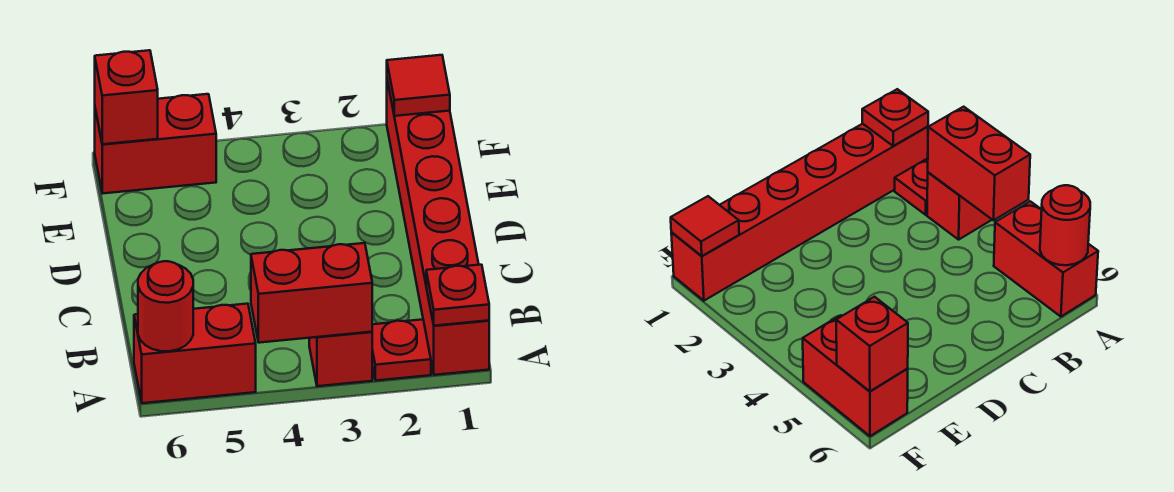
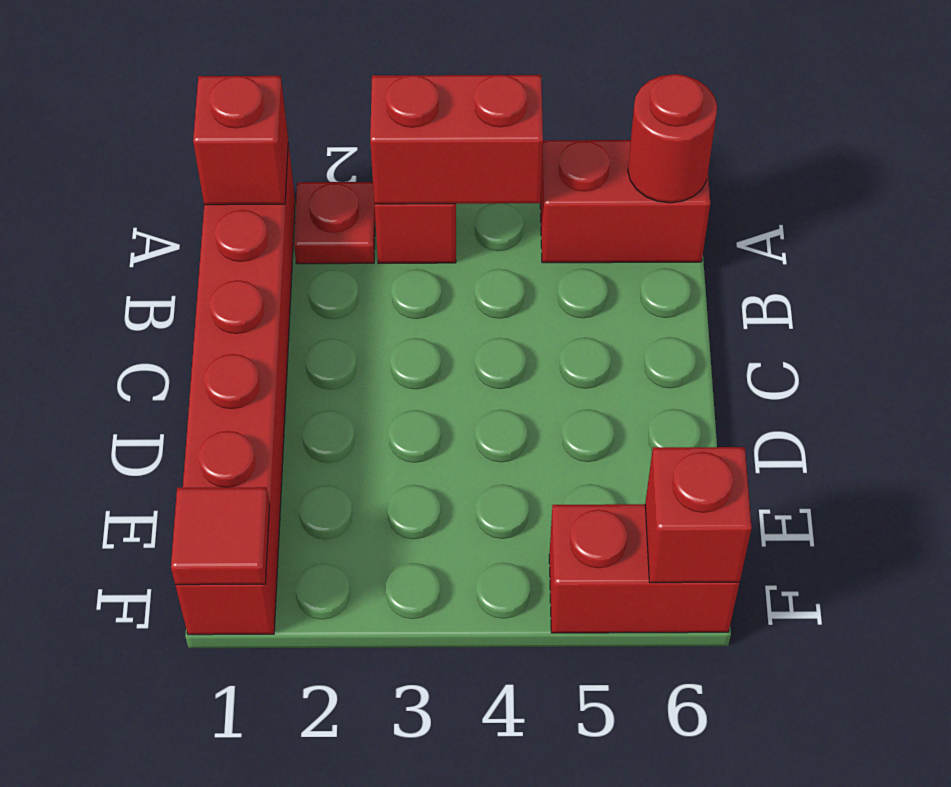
red plate A1 level 2 -> red brick A1 level 2

